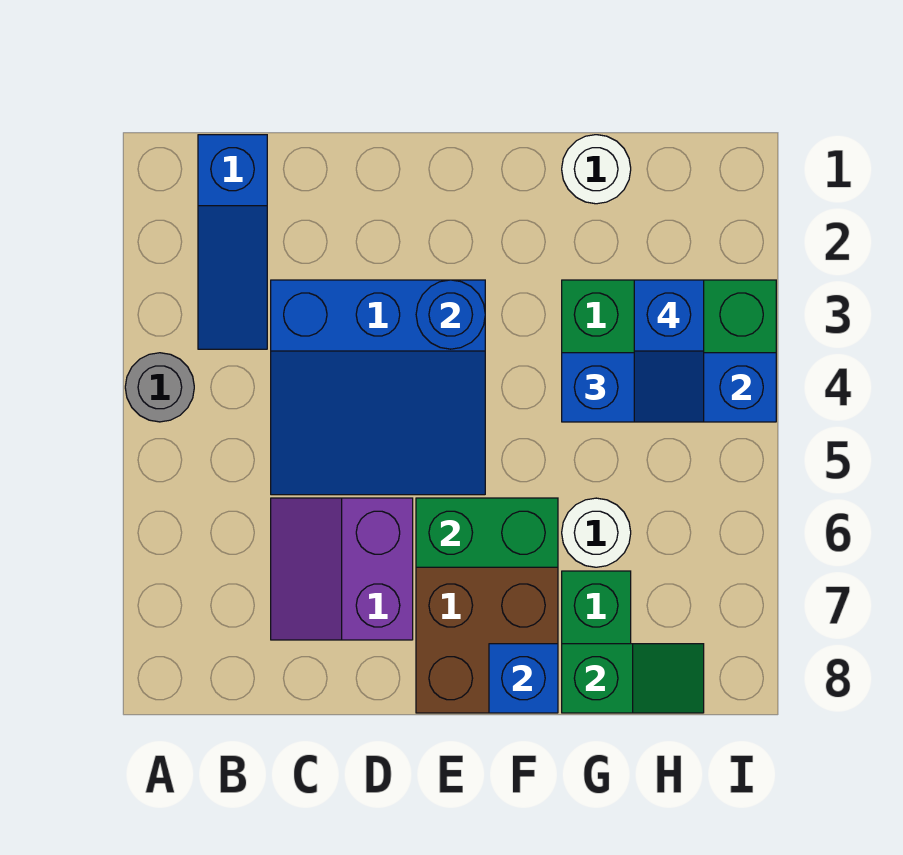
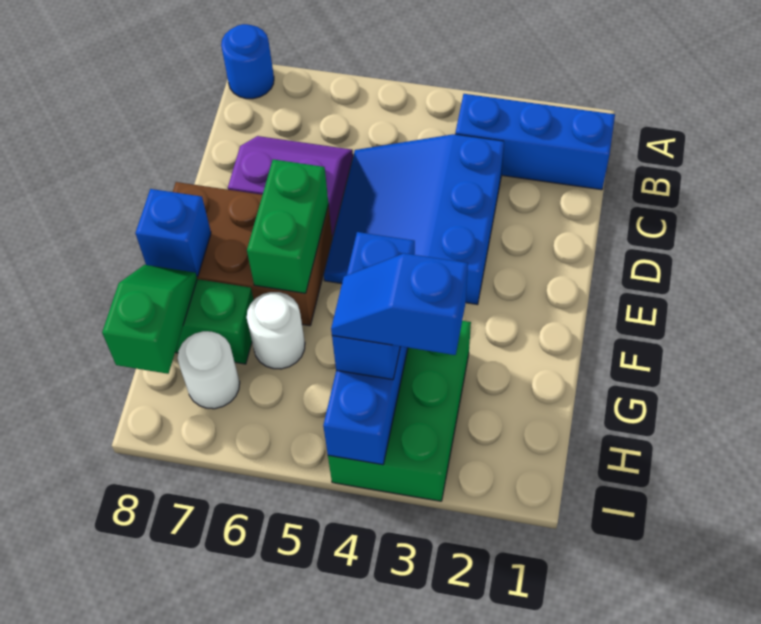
grey round brick A4 level 1 -> none
blue slope B1:B3 level 1 top 1 -> blue brick B1:B3 level 1
blue round brick E3 level 2 -> blue round brick A8 level 1
white round brick G1 level 1 -> white round brick H7 level 1
green slope G8:H8 level 2 top G -> green slope G8:H8 level 2 top H

